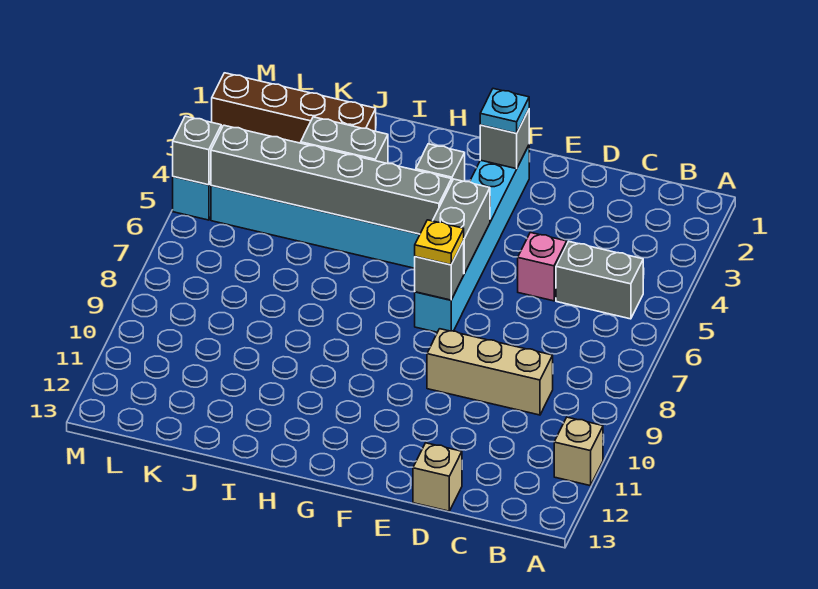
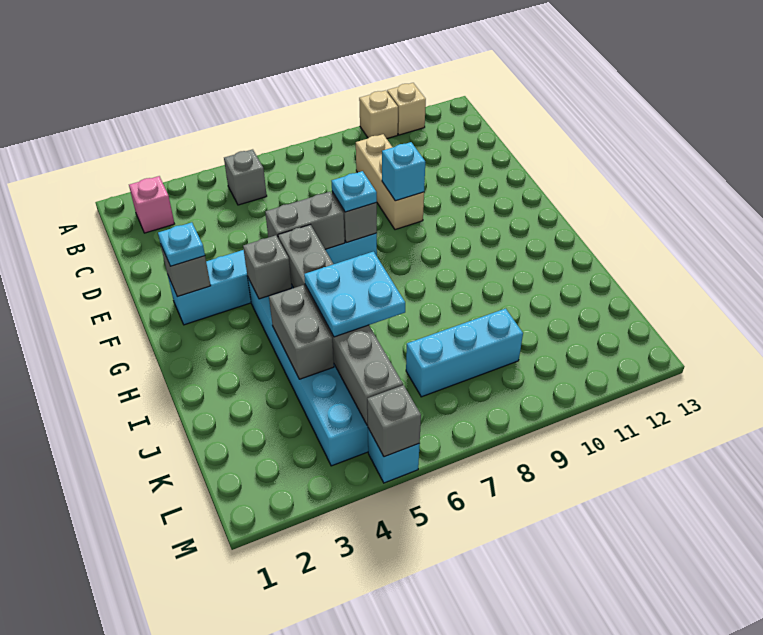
grey brick B5:C5 level 1 -> grey brick B5 level 1
pink brick D5 level 1 -> pink brick B2 level 1
tan brick D13 level 1 -> tan brick A10 level 1
none -> cyan brick E9 level 2
yellow plate F7 level 3 -> cyan plate F7 level 3
none -> cyan plate I5:J6 level 3
brown brick J2:M2 level 1 -> none
none -> cyan brick K7:K9 level 1

